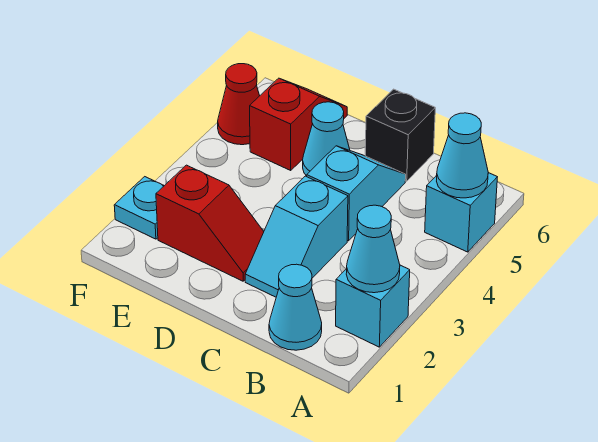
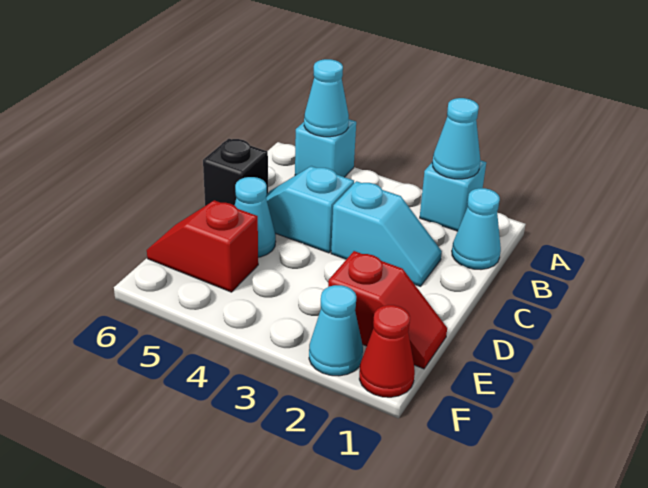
red slope D2:E2 level 1 top E -> red slope E1:E2 level 1 top 2
cyan plate F2 level 1 -> cyan cone F2 level 1
red cone F5 level 1 -> red cone F1 level 1

